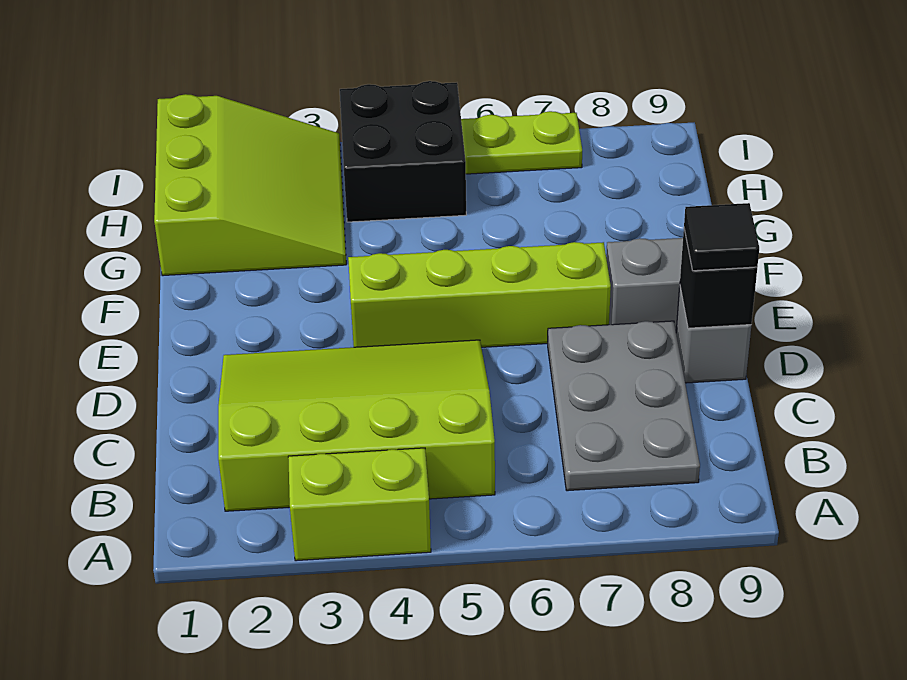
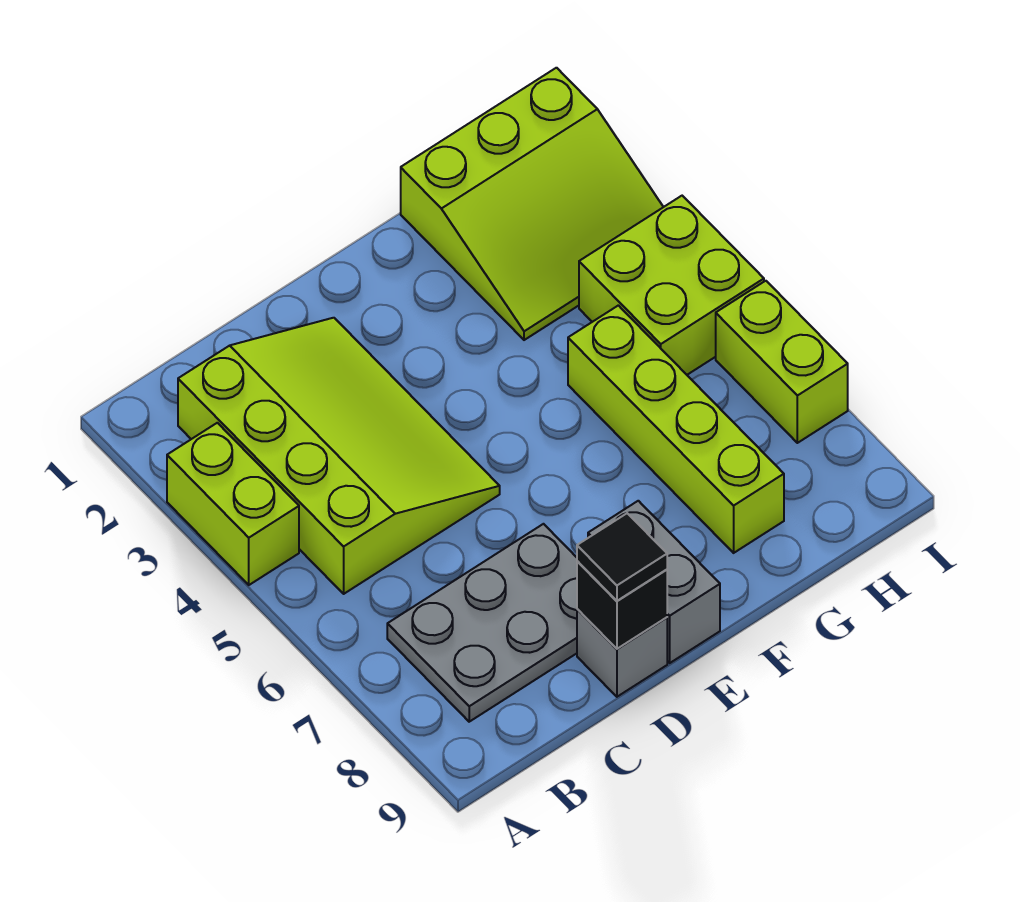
lime brick E4:E7 level 1 -> lime brick G5:G8 level 1
black brick H4:I5 level 1 -> lime brick H4:I5 level 1
lime plate I6:I7 level 1 -> lime brick I6:I7 level 1

